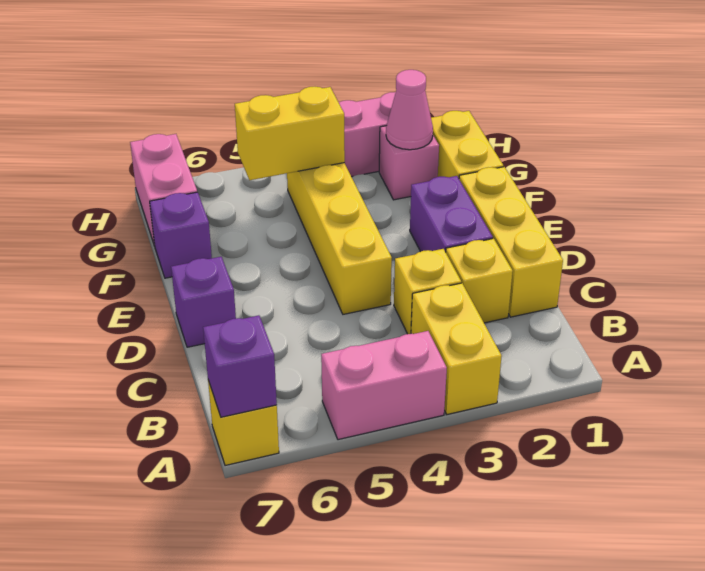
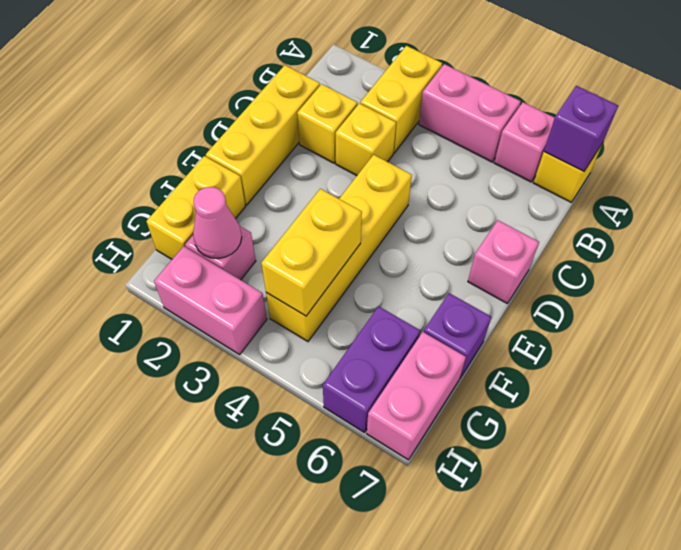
none -> pink brick A6 level 1
purple brick D2:E2 level 1 -> purple brick G6:H6 level 1
purple brick D7 level 1 -> pink brick D7 level 1
yellow brick G4:G5 level 2 -> yellow brick F4:G4 level 2

